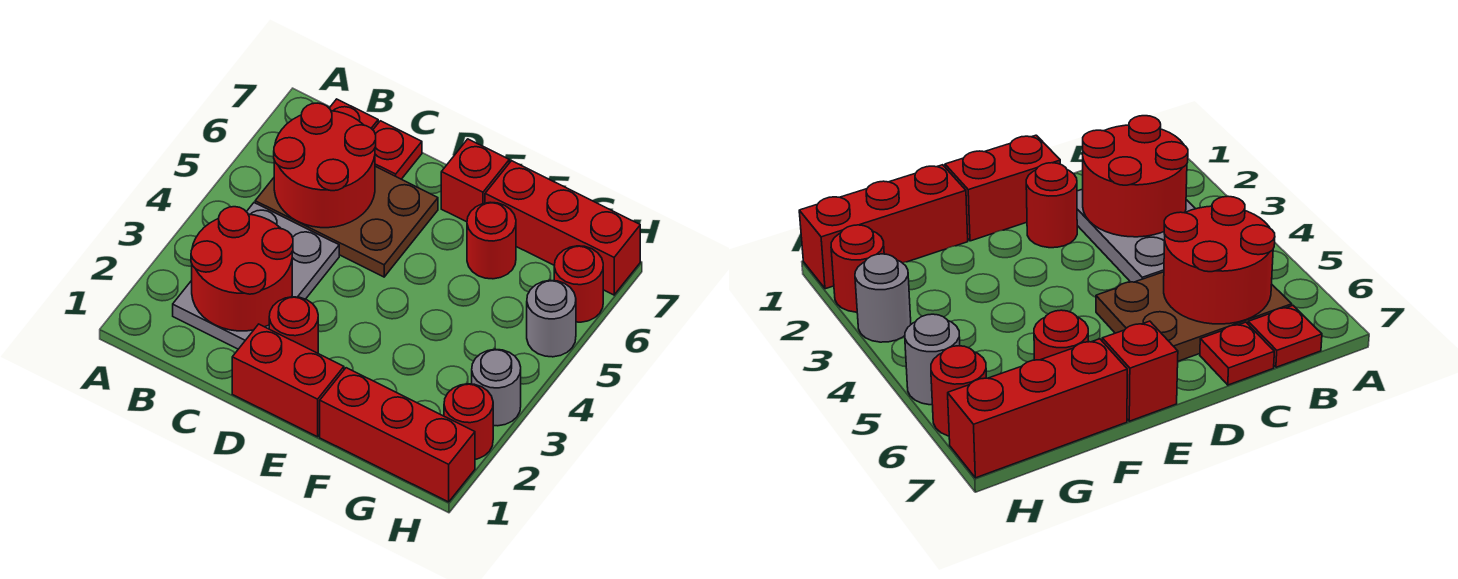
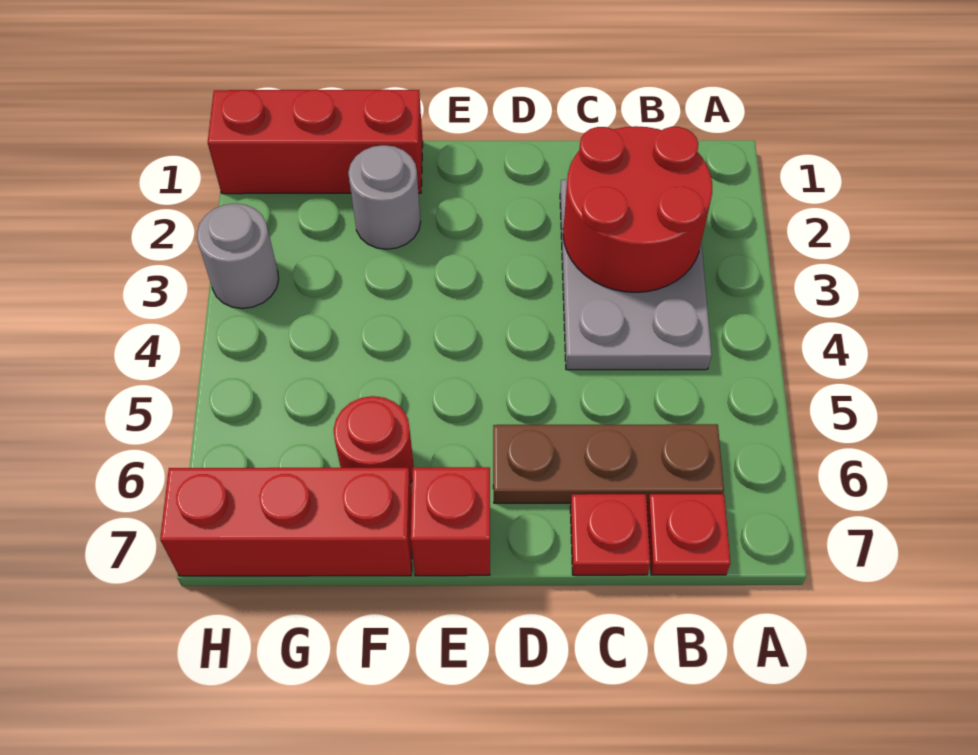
brown plate B5:D6 level 1 -> brown plate B6:D6 level 1
red round brick B5:C6 level 2 -> none
red brick D1:E1 level 1 -> none
red round brick D2 level 1 -> none
red round brick H2 level 1 -> none
grey round brick H5 level 1 -> grey round brick F2 level 1
red round brick H6 level 1 -> none

